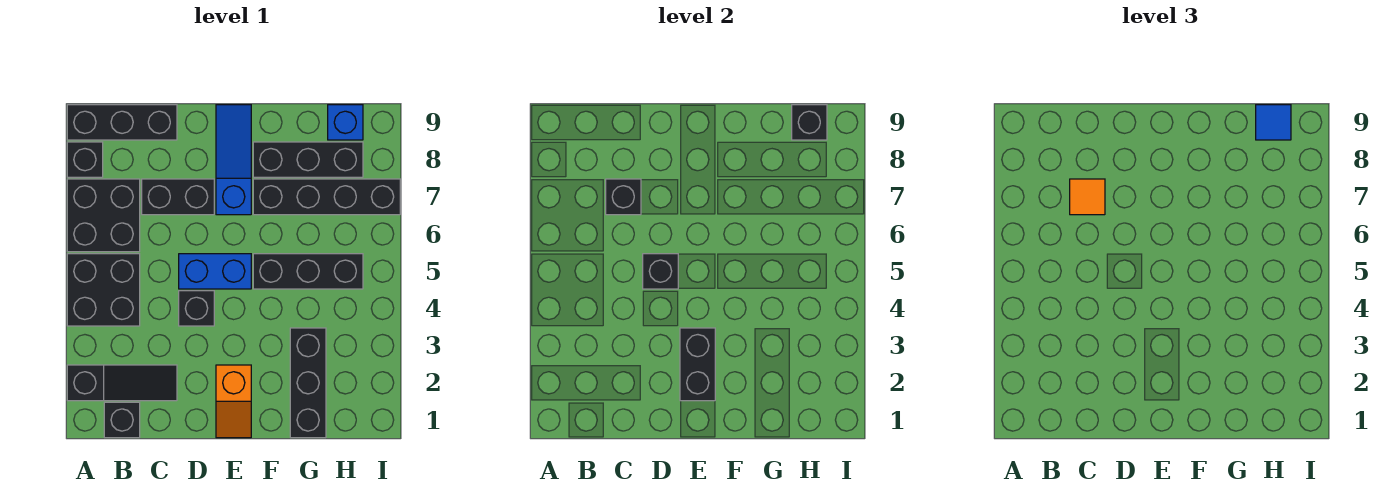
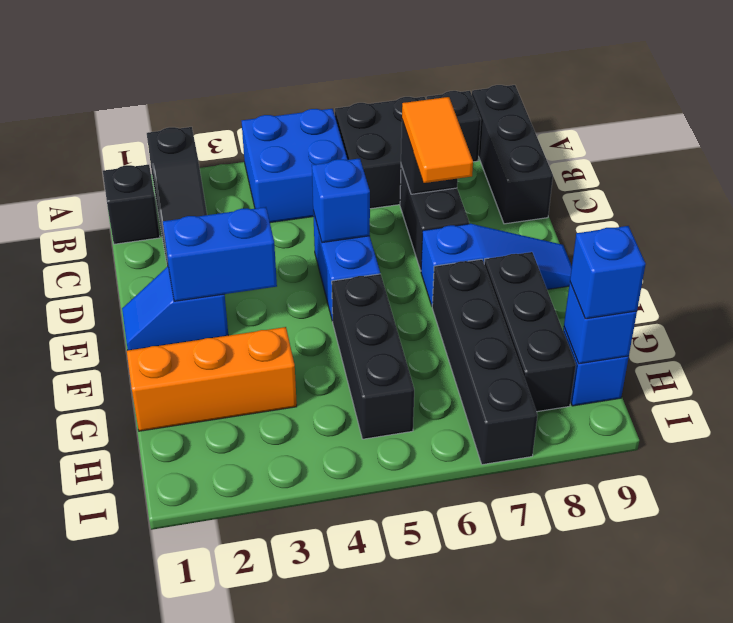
black brick A4:B5 level 1 -> blue brick A4:B5 level 1
orange tile C7 level 3 -> orange tile C7:D7 level 3
black brick D4 level 1 -> none
black brick D5 level 2 -> blue brick D5 level 2
orange slope E1:E2 level 1 top 2 -> blue slope E1:E2 level 1 top 2
black brick E2:E3 level 2 -> blue brick E2:E3 level 2
black brick G1:G3 level 1 -> orange brick G1:G3 level 1
black brick H9 level 2 -> blue brick H9 level 2
blue tile H9 level 3 -> blue brick H9 level 3

